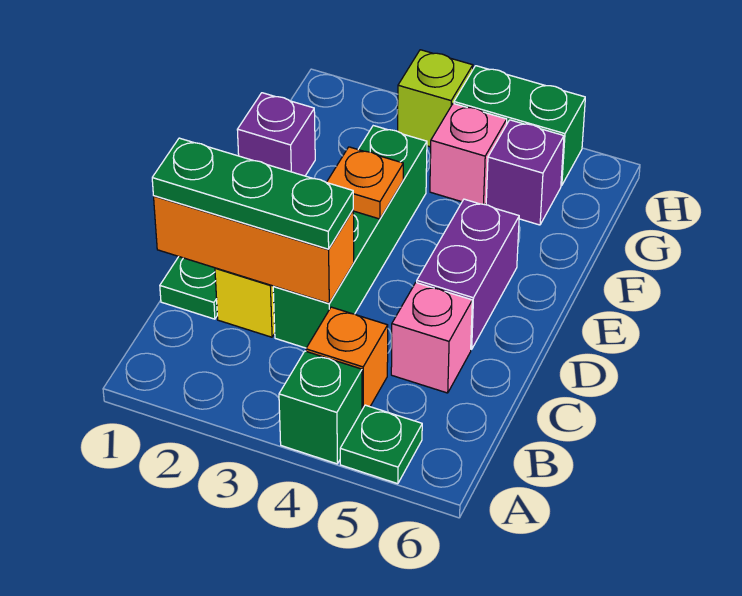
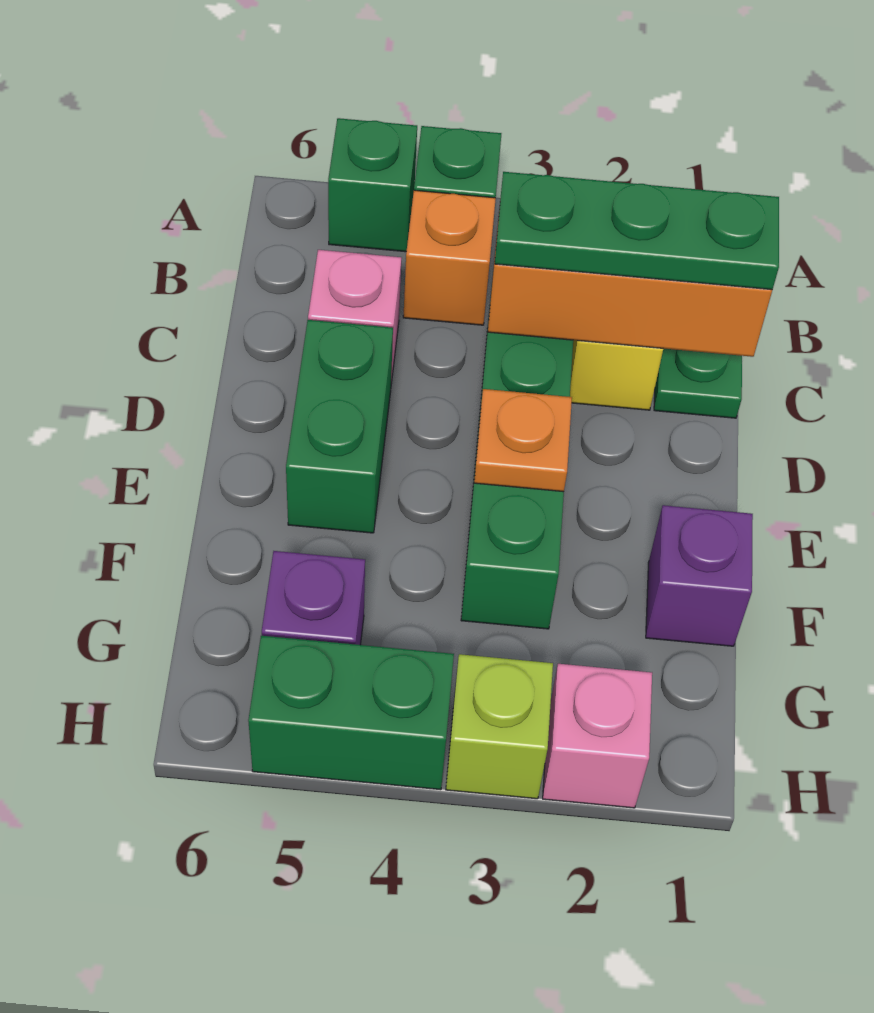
green plate A5 level 1 -> green brick A5 level 1
purple brick D5:E5 level 1 -> green brick D5:E5 level 1
pink brick G4 level 1 -> pink brick H2 level 1

